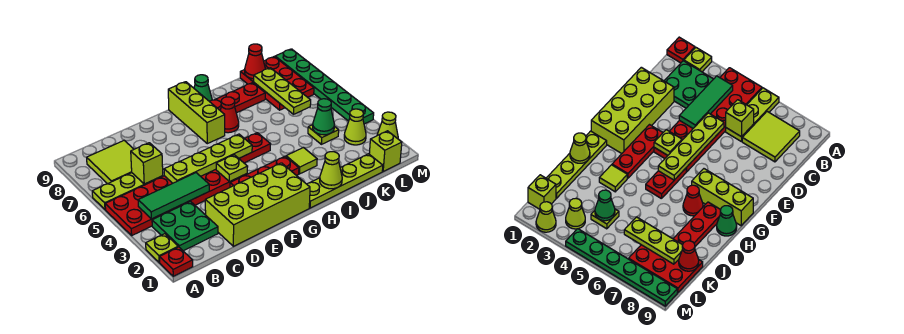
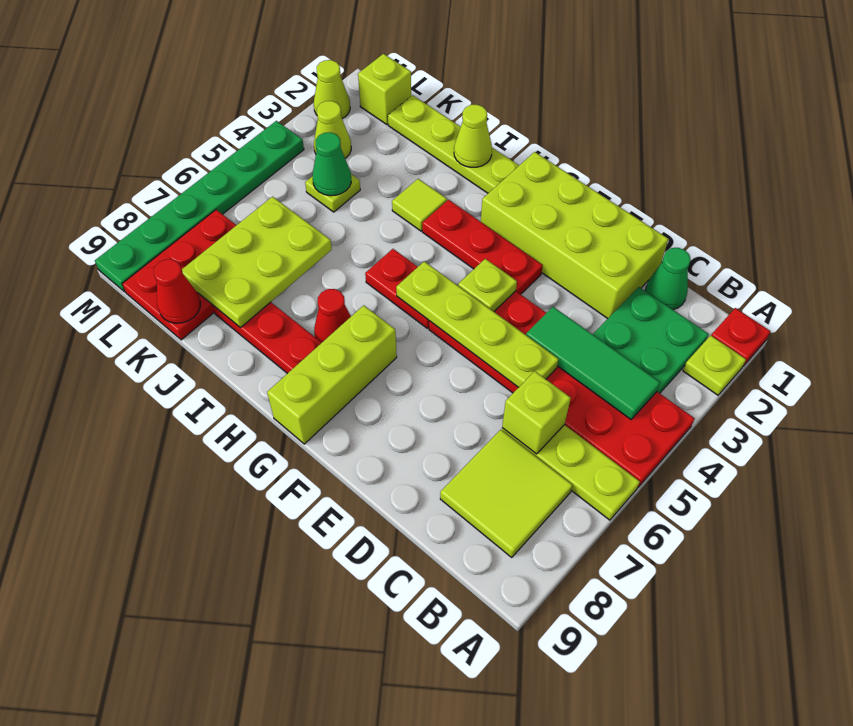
green cone H9 level 1 -> green cone C1 level 1
lime plate K6:K8 level 2 -> lime plate J6:K8 level 2

